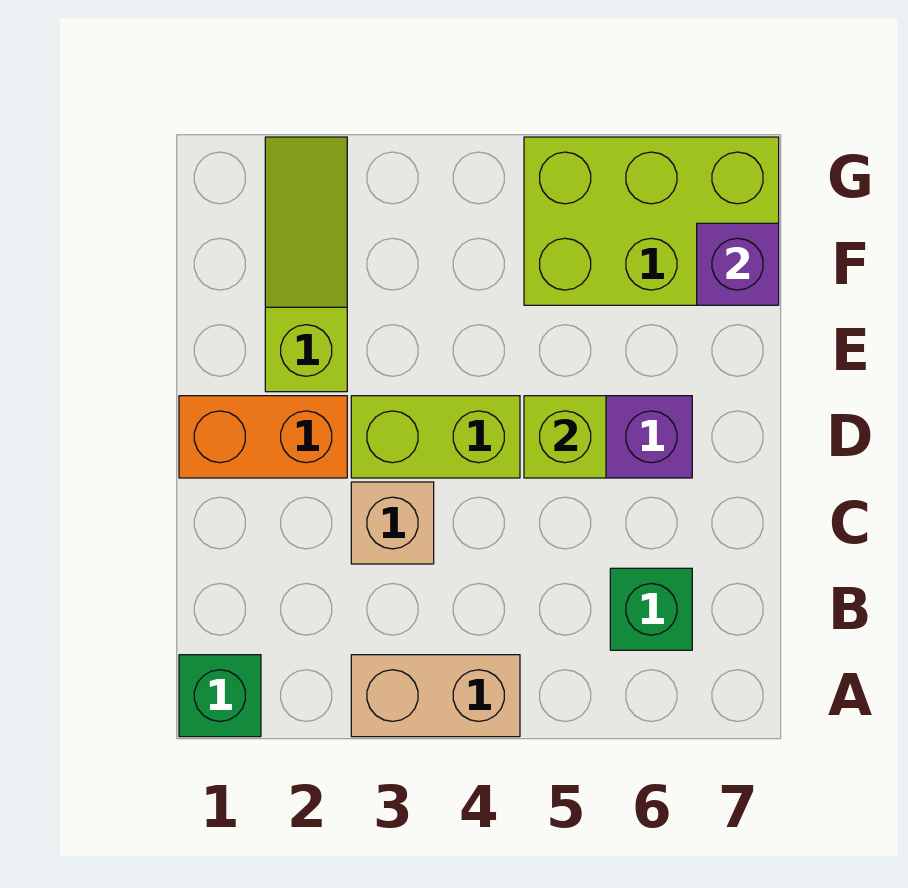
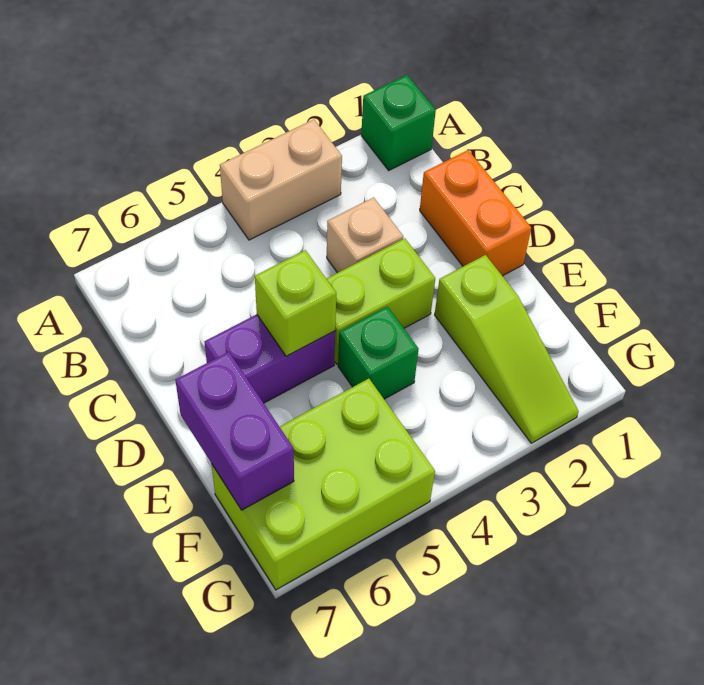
green brick B6 level 1 -> green brick E4 level 1
orange brick D1:D2 level 1 -> orange brick C1:D1 level 1
purple brick F7 level 2 -> purple brick E7:F7 level 2

